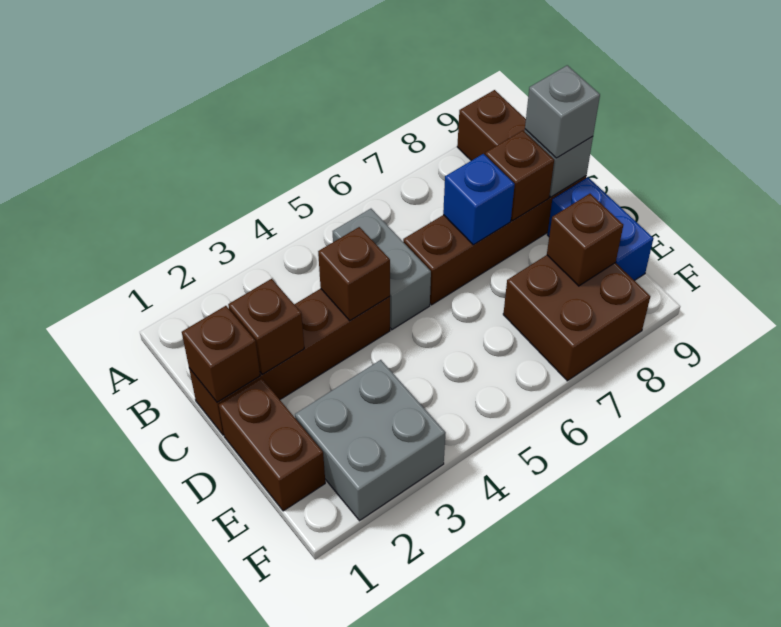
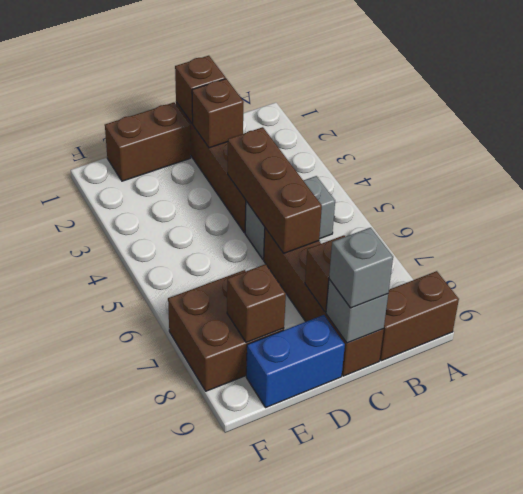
brown brick C4 level 2 -> brown brick C4:C6 level 2
blue brick C7 level 2 -> none
grey brick E2:F3 level 1 -> none

